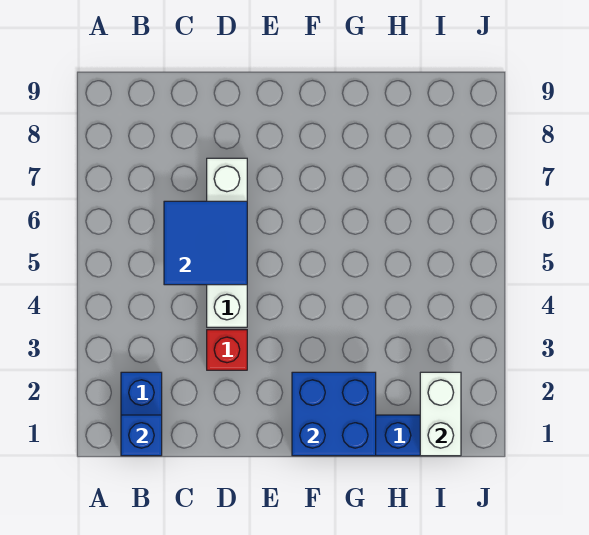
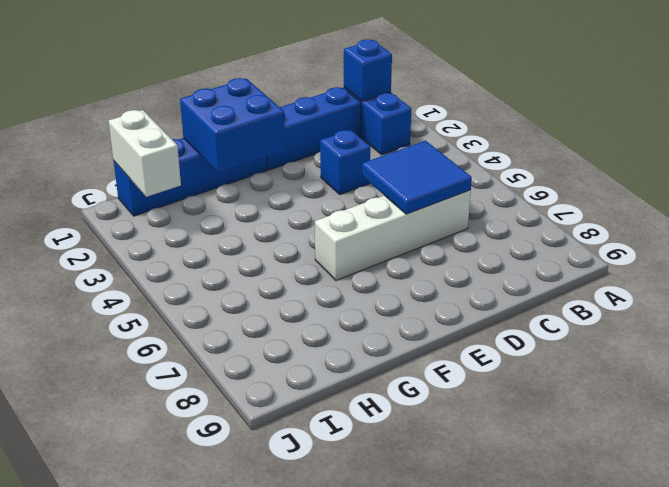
none -> blue brick C1:E1 level 1
red brick D3 level 1 -> blue brick D3 level 1
white brick D4:D7 level 1 -> white brick C6:F6 level 1

